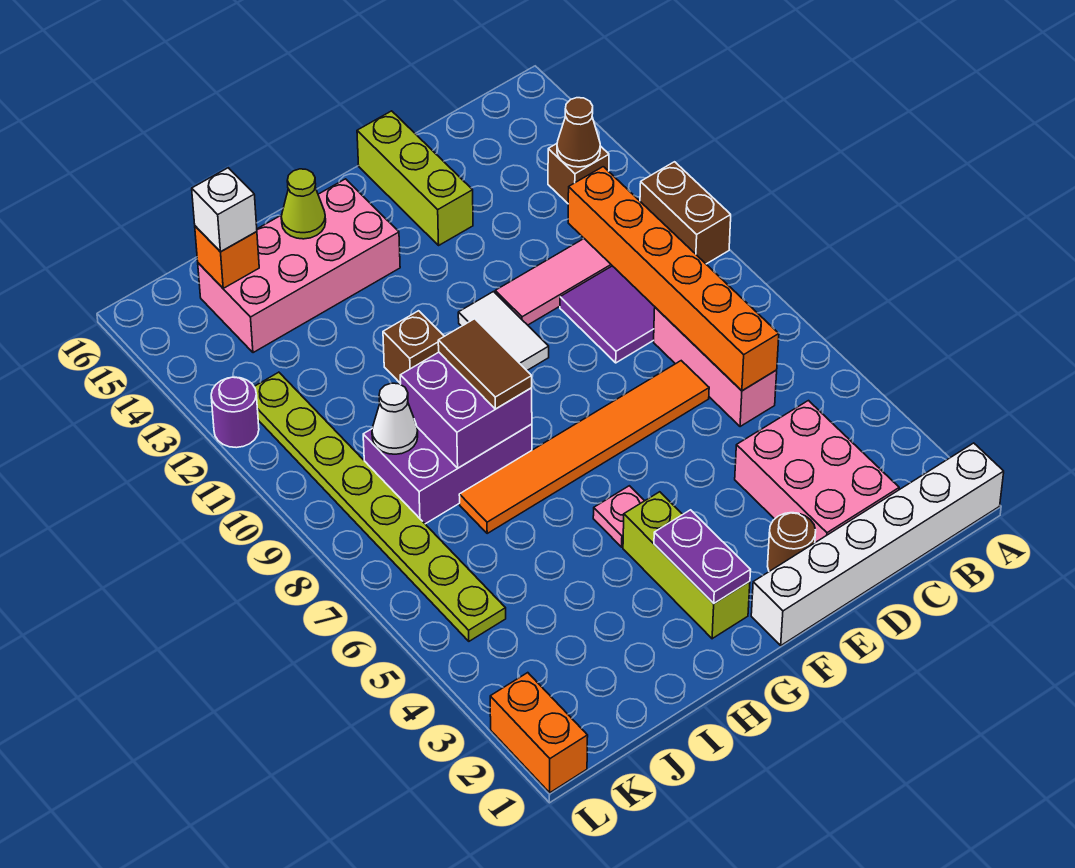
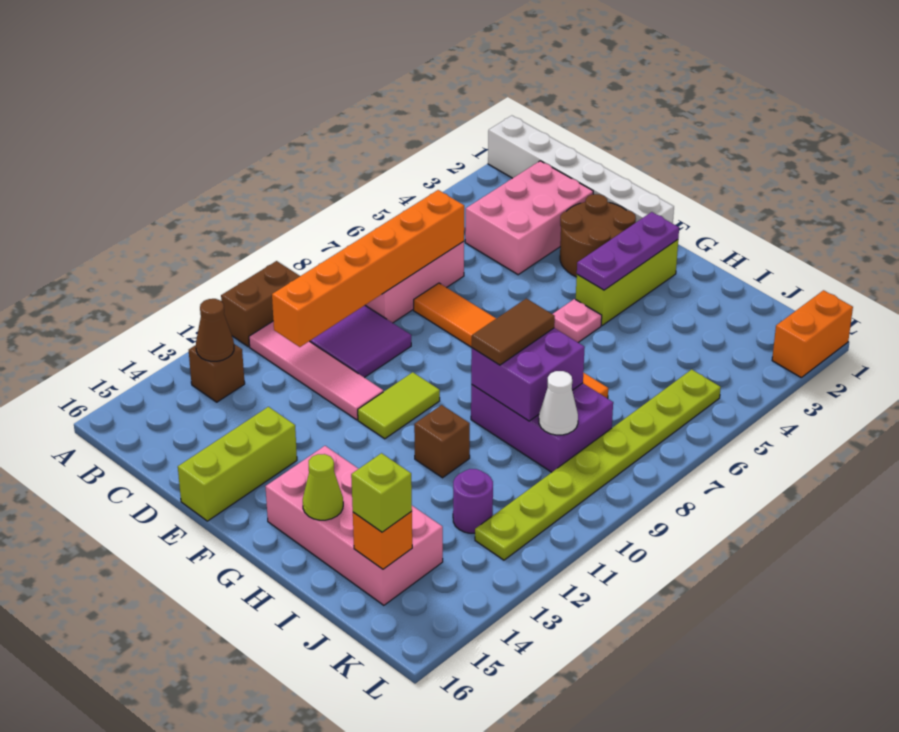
brown round brick E2 level 1 -> brown round brick E2:F3 level 1
white tile F10:F11 level 1 -> lime tile F10:F11 level 1
purple plate G2:G3 level 2 -> purple plate G2:G4 level 2
white brick J15 level 3 -> lime brick J15 level 3
purple round brick L12 level 1 -> purple round brick J12 level 1

